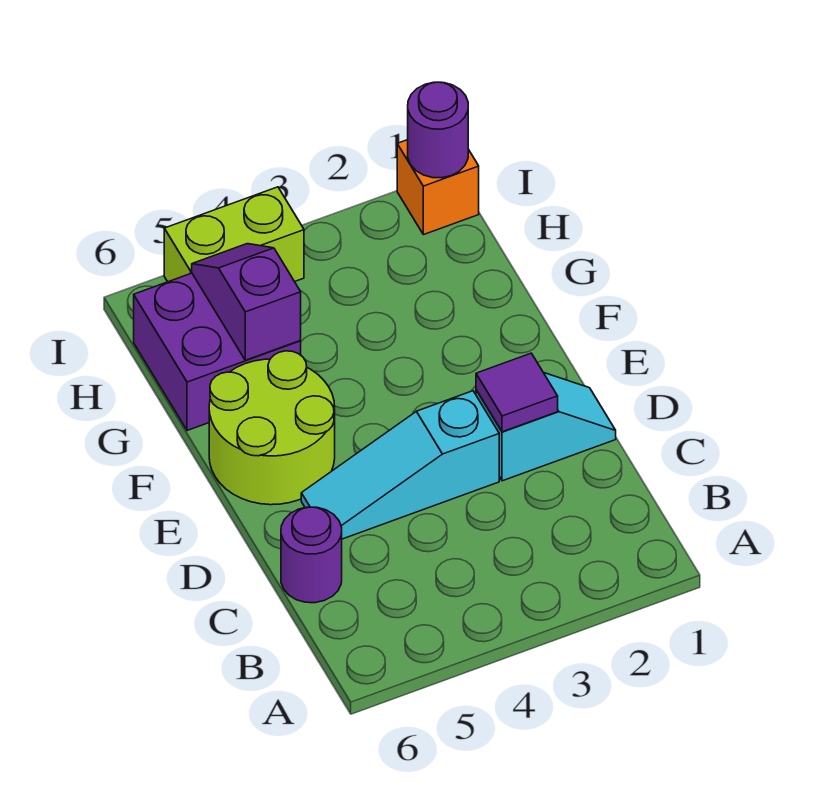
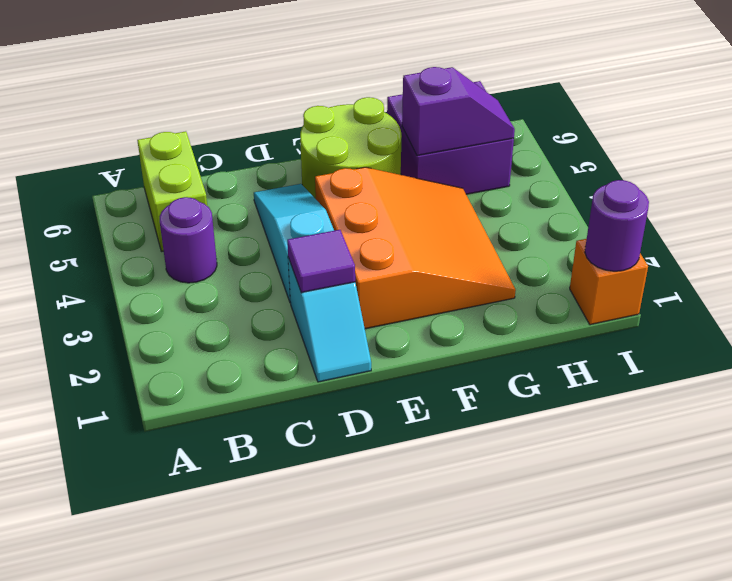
purple round brick C6 level 1 -> purple round brick B4 level 1
none -> orange slope E2:G4 level 1 top E
lime brick I4:I5 level 1 -> lime brick B5:B6 level 1

